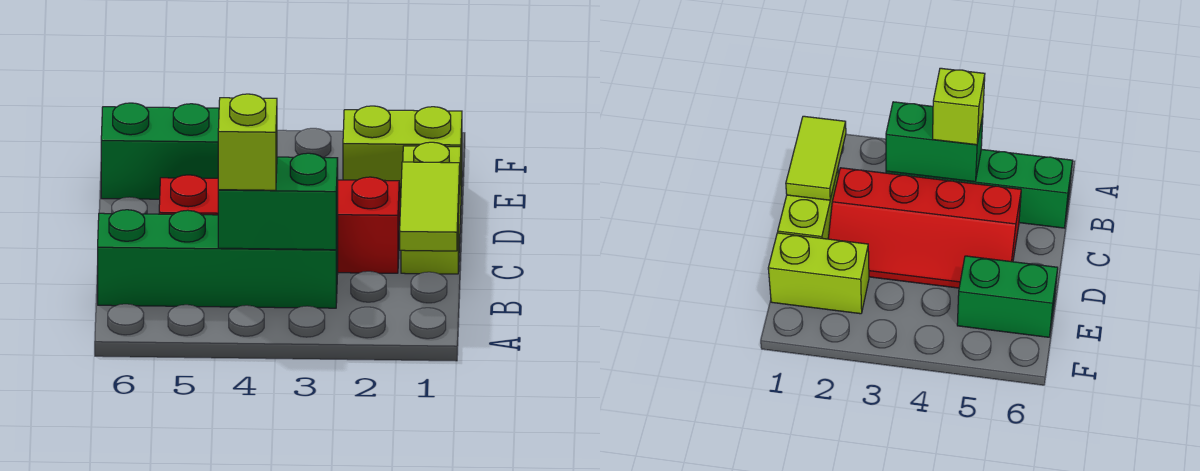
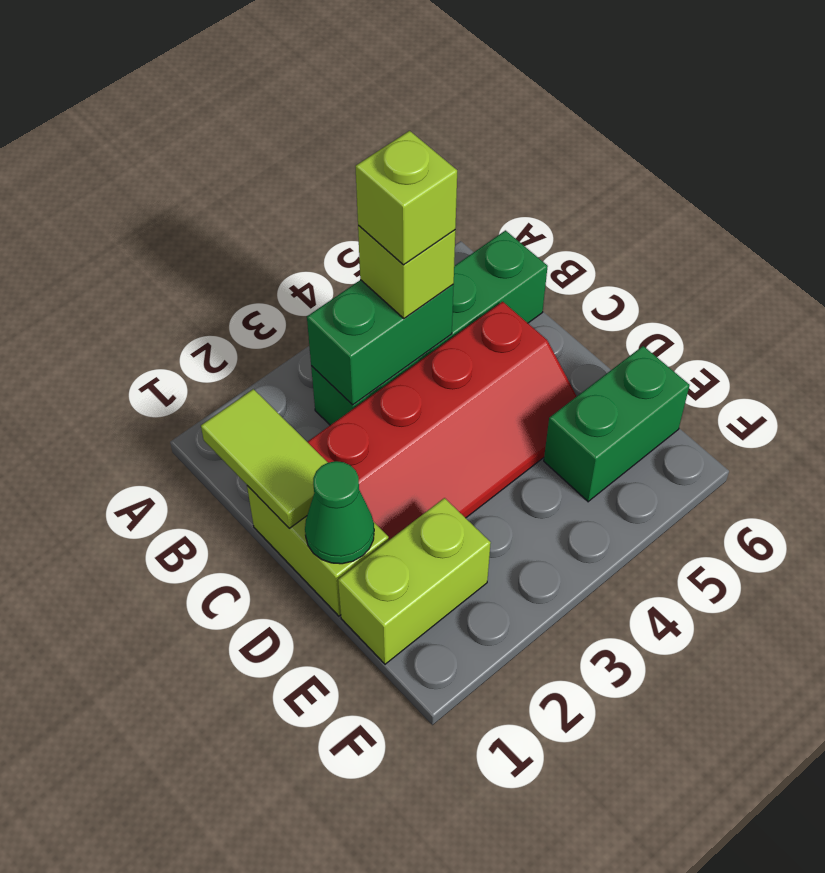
none -> lime brick B4 level 4
none -> green cone D1 level 2

